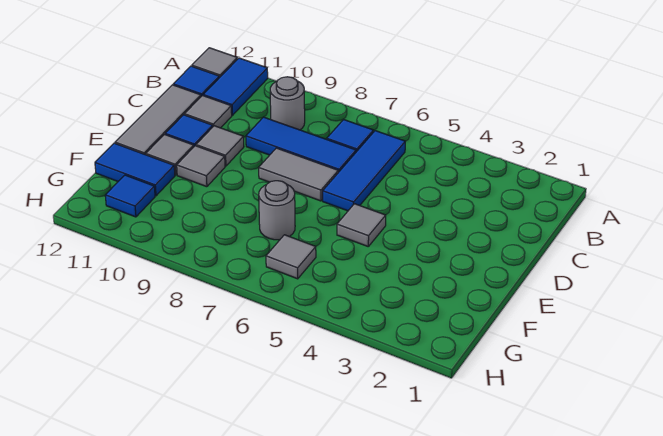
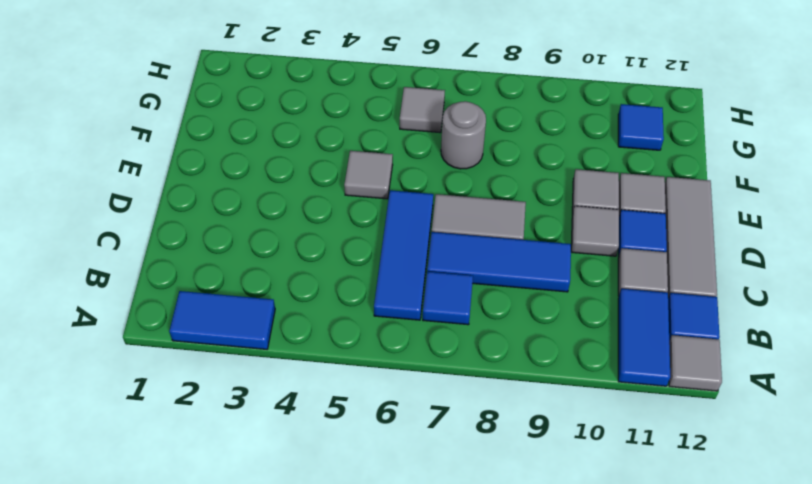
grey round brick B9 level 1 -> none
blue tile F11:F12 level 1 -> blue tile A2:A3 level 1

